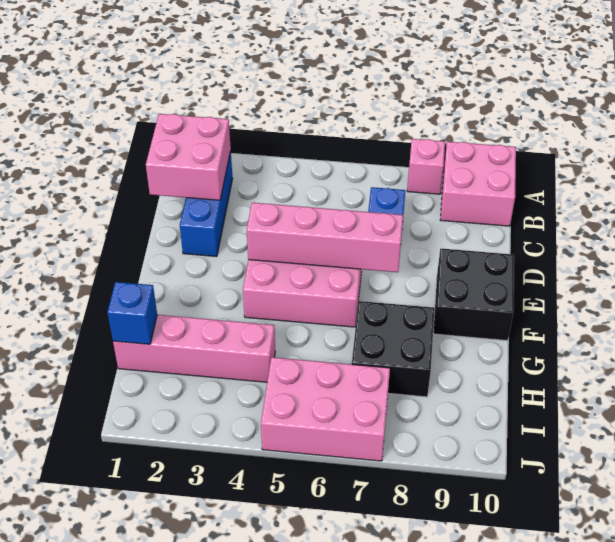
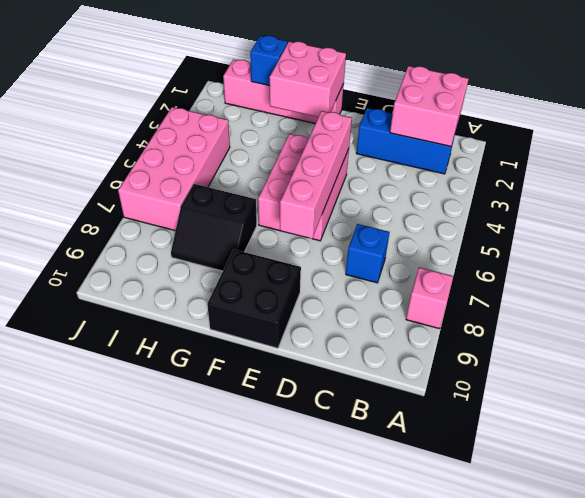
pink brick A9:B10 level 1 -> pink brick F1:G2 level 2
black brick G7:H8 level 1 -> black slope G7:H8 level 1 top 7
pink brick H1:H4 level 1 -> pink brick F1:I1 level 1
pink brick I5:J7 level 1 -> pink brick I4:J7 level 1

